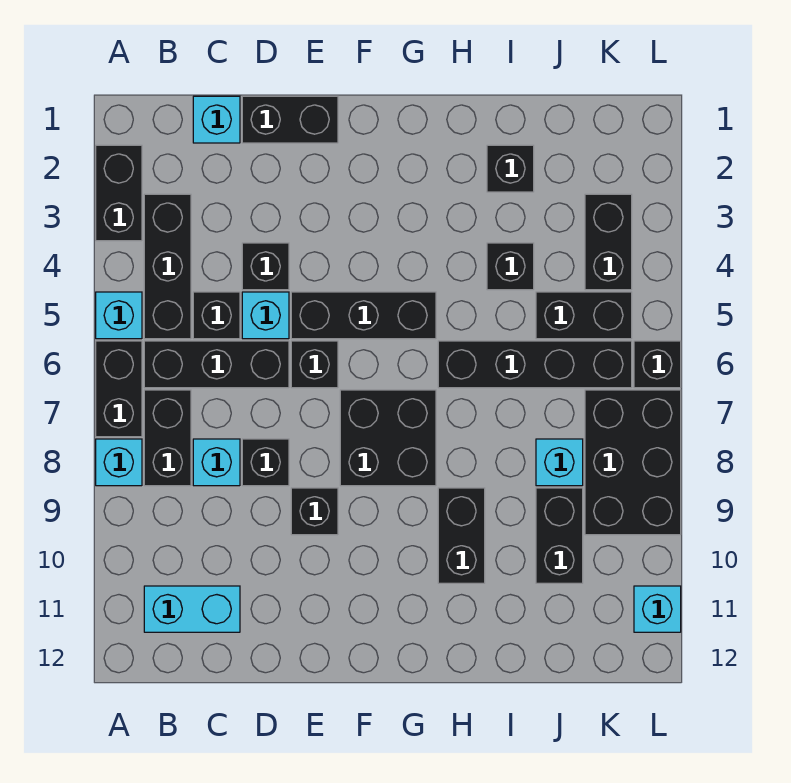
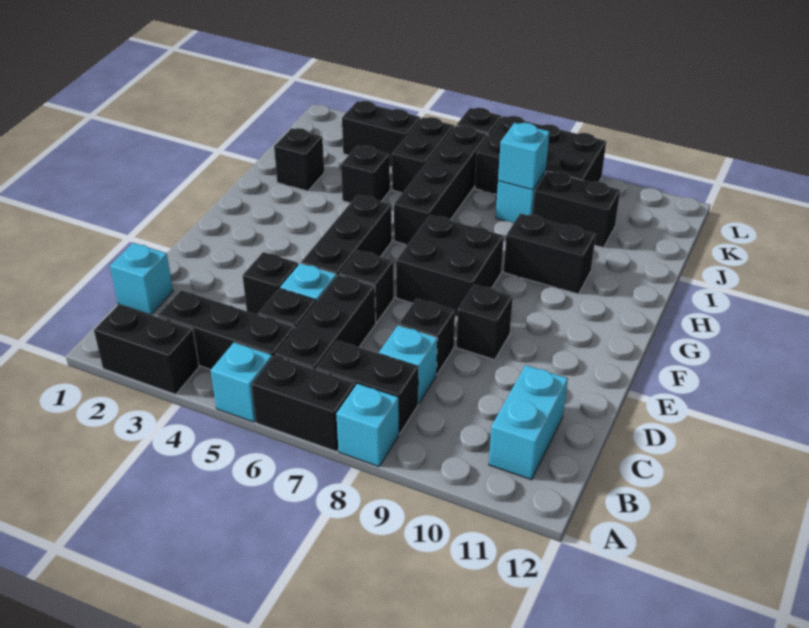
black brick D1:E1 level 1 -> none
cyan brick L11 level 1 -> cyan brick J8 level 2

